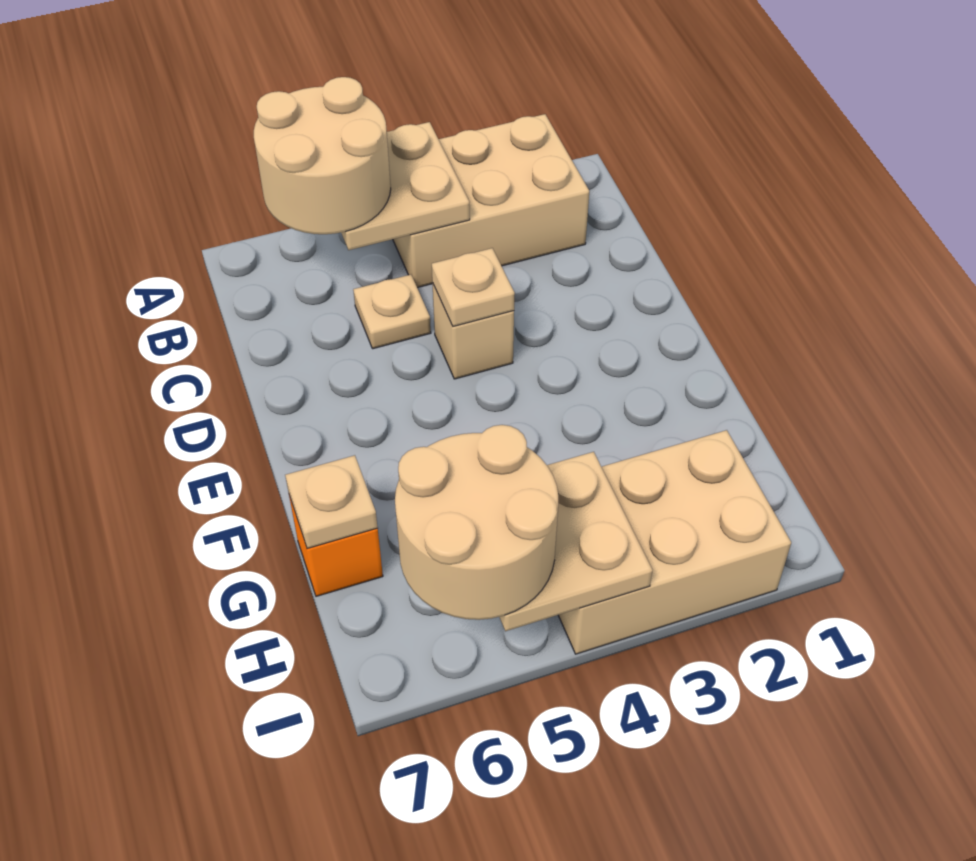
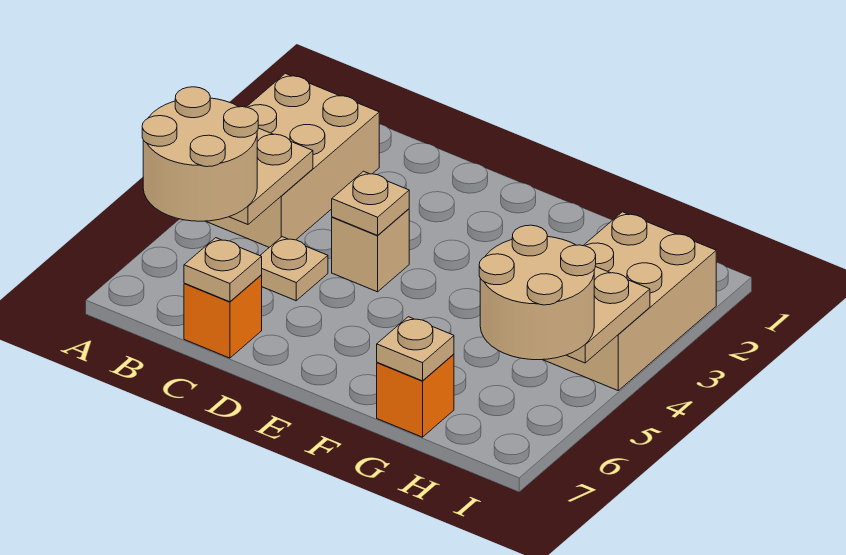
none -> orange brick C7 level 1
none -> tan plate C7 level 2

